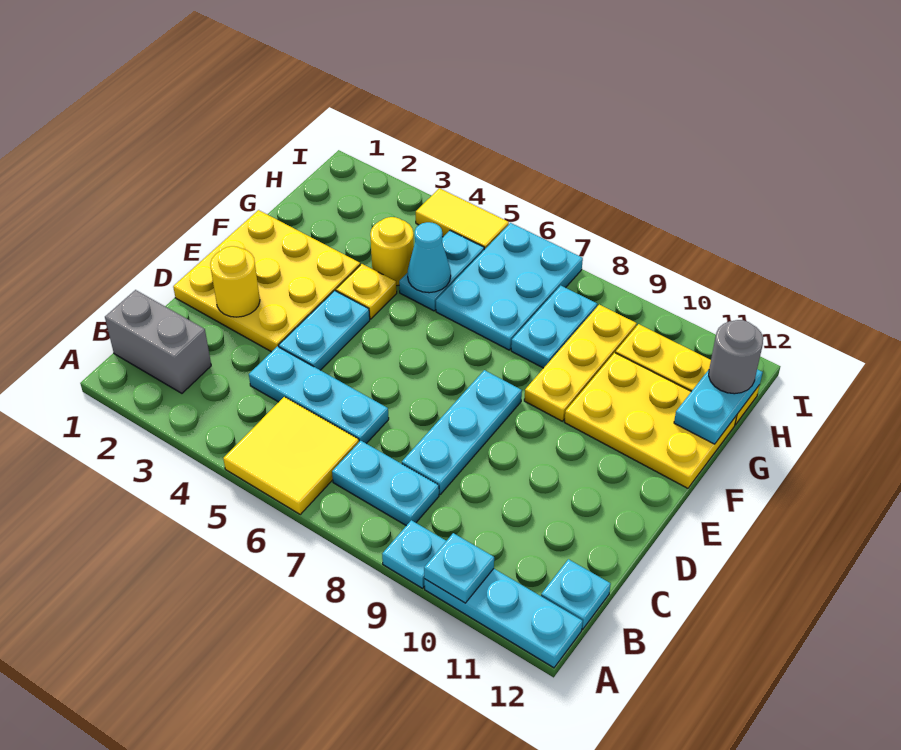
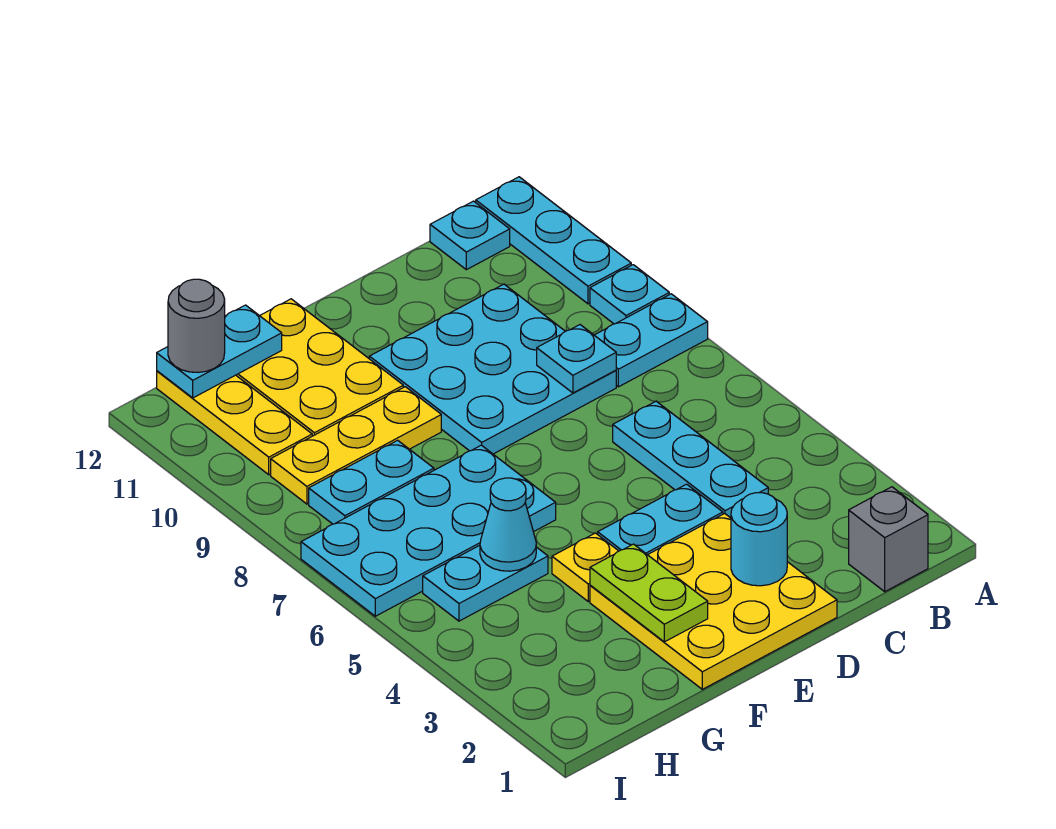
yellow tile A5:B6 level 1 -> none
cyan plate A10 level 2 -> cyan plate C8 level 2
grey brick B1:B2 level 1 -> grey brick B1 level 1
cyan plate B7:B8 level 1 -> cyan plate A8:B8 level 1
cyan plate C8:E8 level 1 -> cyan plate C8:E10 level 1
yellow round brick D2 level 2 -> cyan round brick D2 level 2
none -> lime plate F2:F3 level 2
yellow round brick G4 level 1 -> none
cyan plate G6:I7 level 1 -> cyan plate F6:I7 level 1
yellow tile I4:I5 level 1 -> none

